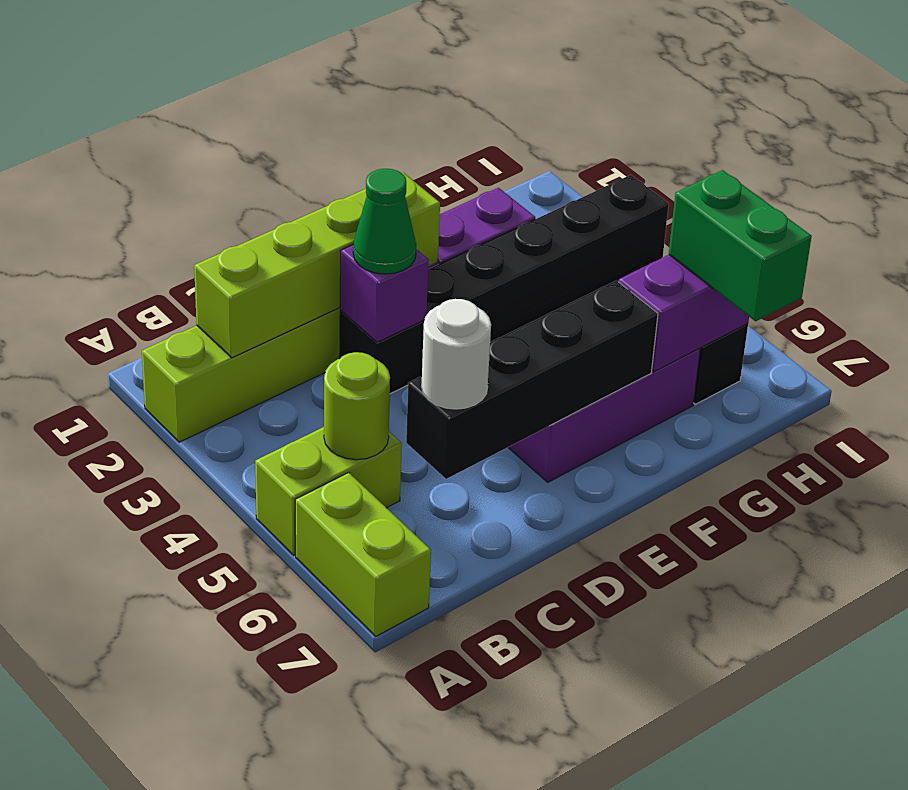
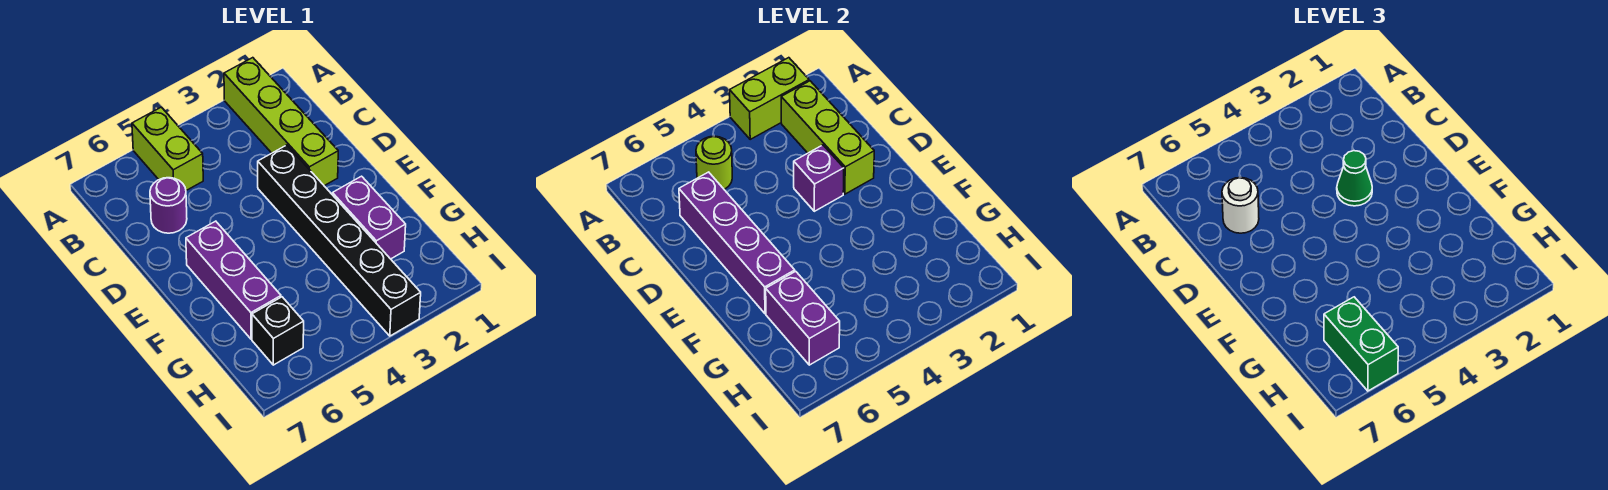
lime brick A6:A7 level 1 -> lime brick A2:A3 level 2
lime brick B2:E2 level 2 -> lime brick B2:D2 level 2
none -> purple round brick C6 level 1
black brick C6:F6 level 2 -> purple brick C6:F6 level 2
green brick H6:H7 level 3 -> green brick H6:I6 level 3

